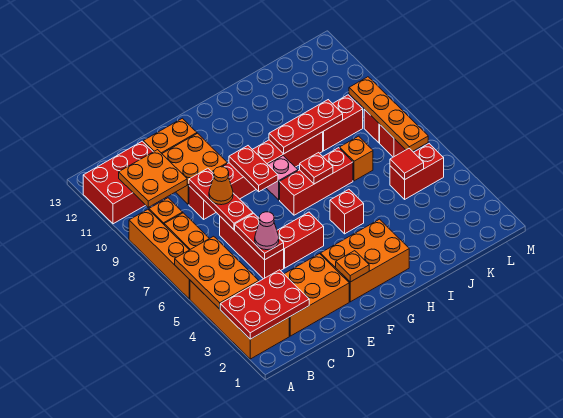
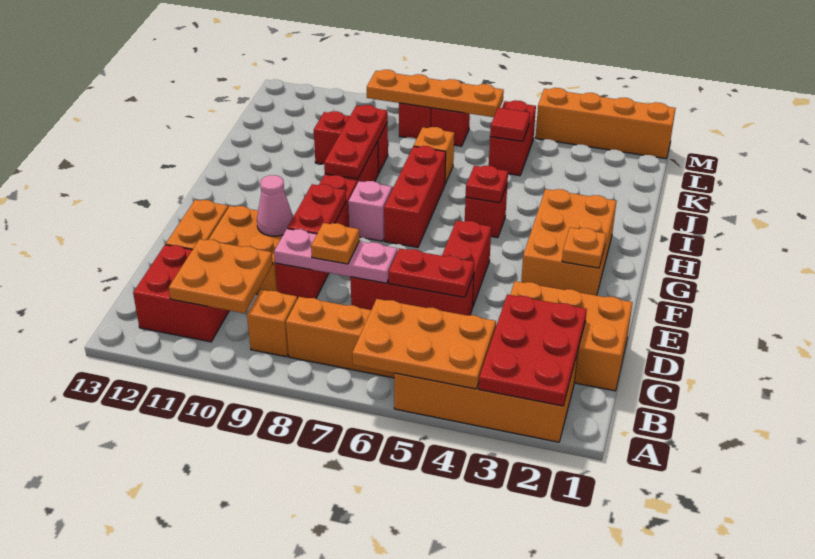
orange brick A6:A9 level 1 -> orange brick M1:M4 level 1
red brick A11:C12 level 1 -> red brick B11:C12 level 1
orange brick C2:E3 level 1 -> orange brick C1:D3 level 1
pink cone D5 level 3 -> pink cone E10 level 2
red plate D7:D9 level 2 -> pink plate D7:D9 level 2
orange cone D8 level 3 -> orange plate D8 level 3
red plate F8:F9 level 2 -> red plate E9:F9 level 2
red plate H7 level 2 -> red plate H5 level 2
red brick J9:K9 level 1 -> red brick J9:J10 level 1

